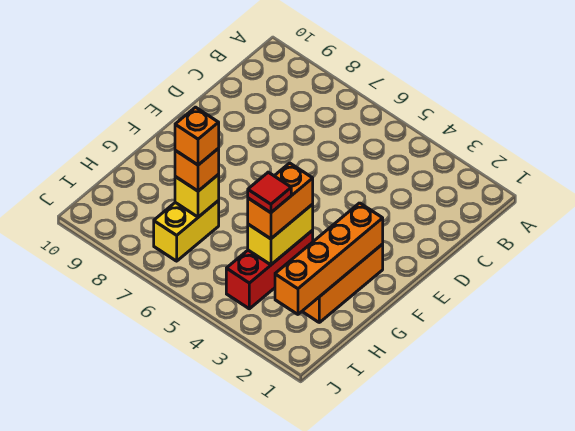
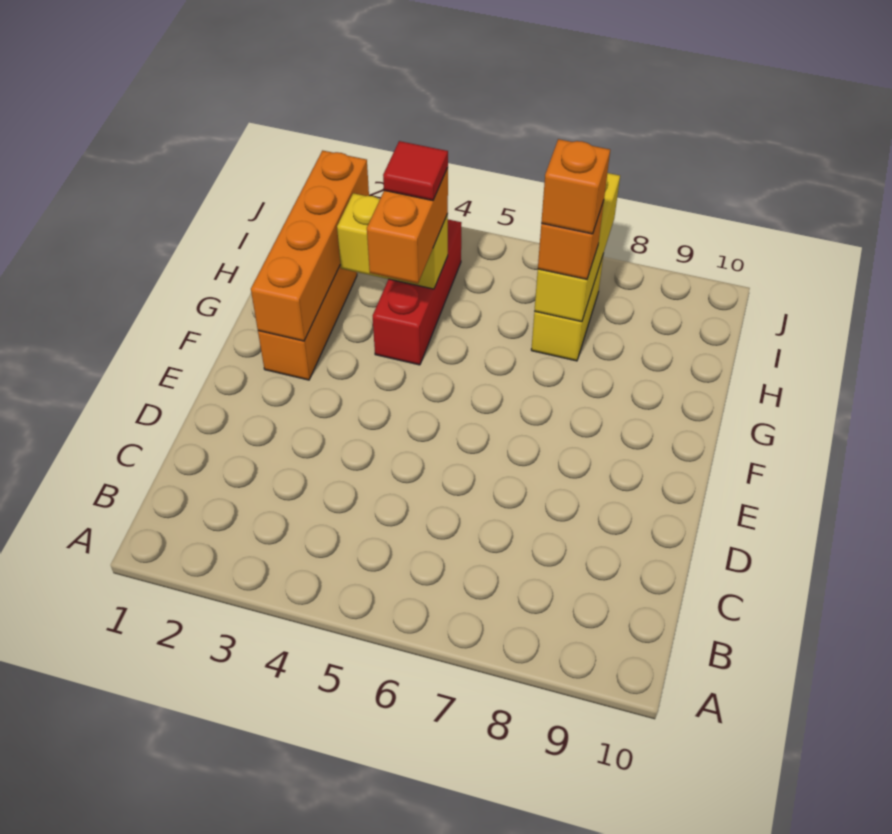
yellow brick G4:H4 level 2 -> yellow brick H3:H4 level 2
yellow brick H7 level 2 -> yellow brick H7:J7 level 2

